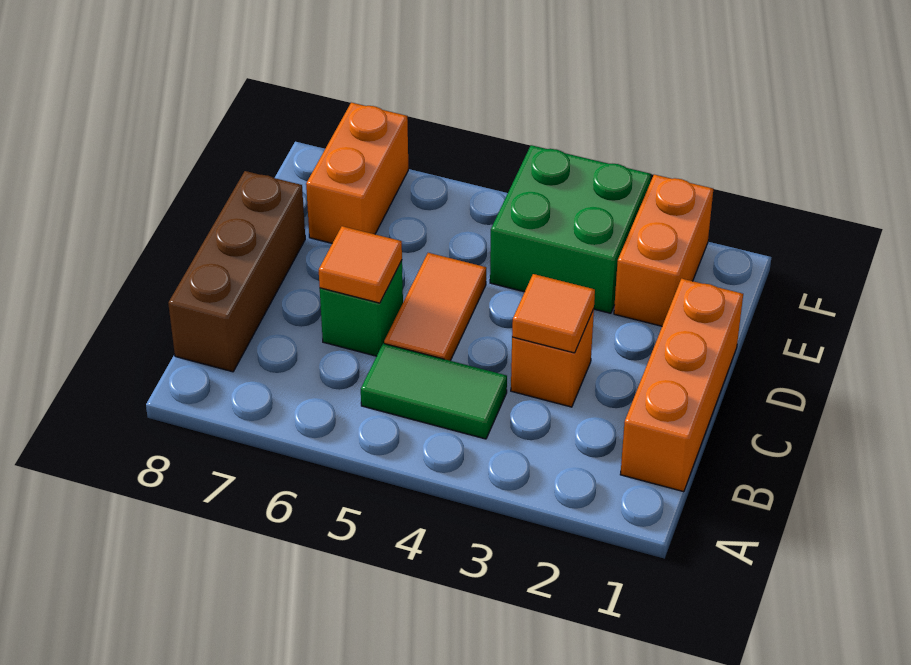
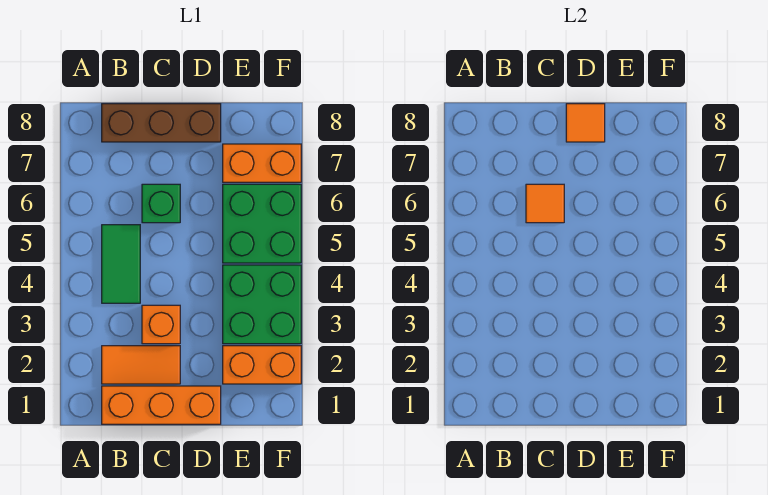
orange tile C3 level 2 -> orange tile D8 level 2
orange tile C5:D5 level 1 -> orange tile B2:C2 level 1
none -> green brick E5:F6 level 1

